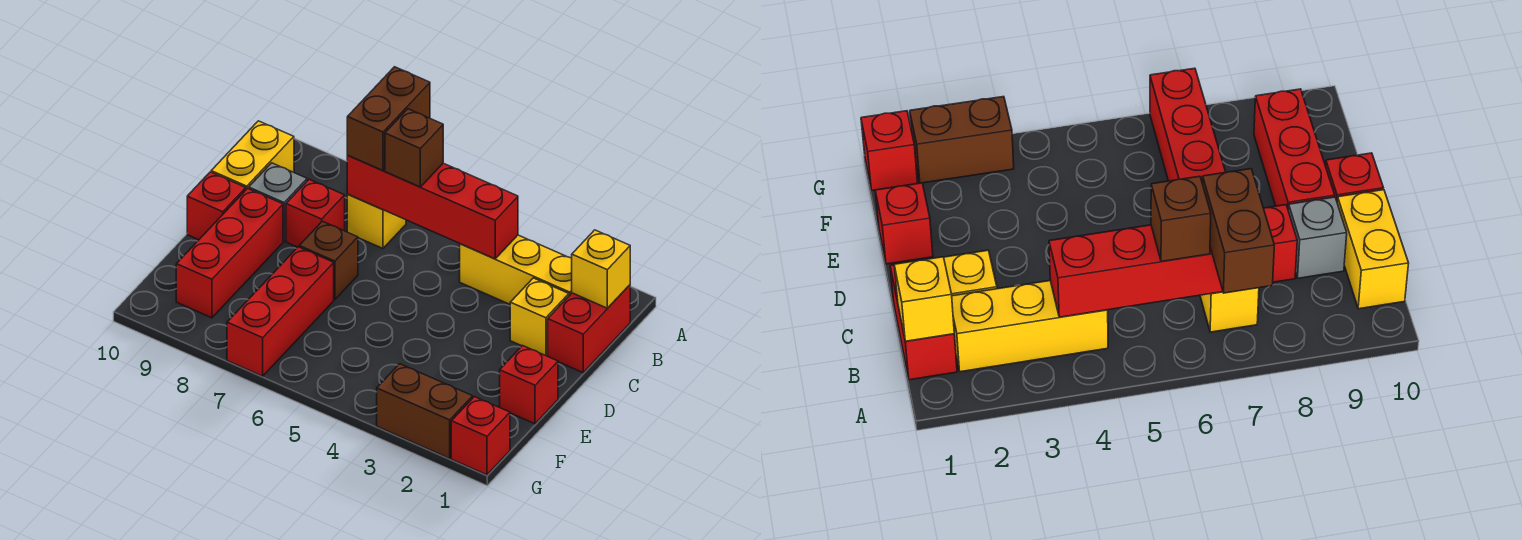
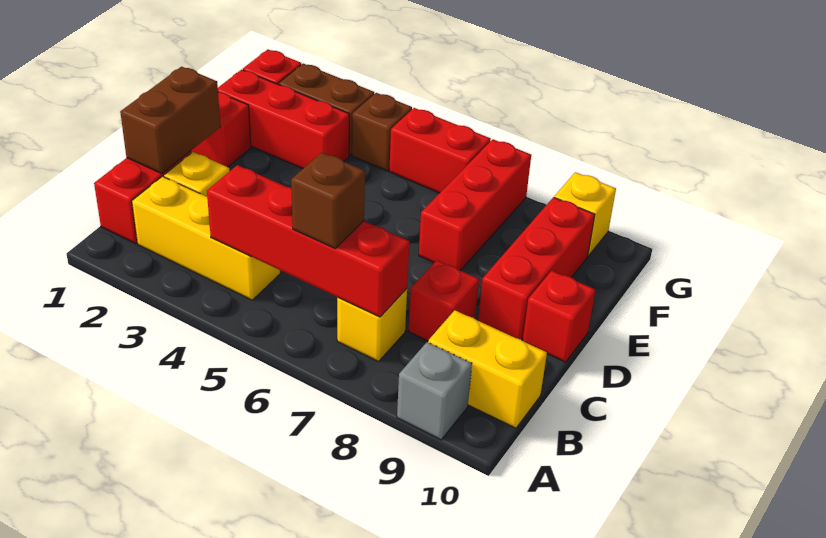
brown brick A7:B7 level 3 -> brown brick C1:D1 level 2
yellow brick B1 level 2 -> yellow brick G9 level 1
yellow brick B10:C10 level 1 -> yellow brick B9:B10 level 1
grey brick C9 level 1 -> grey brick A9 level 1
brown brick D7 level 1 -> brown brick G4 level 1
none -> red brick F1:F3 level 1
none -> red brick G5:G6 level 1

